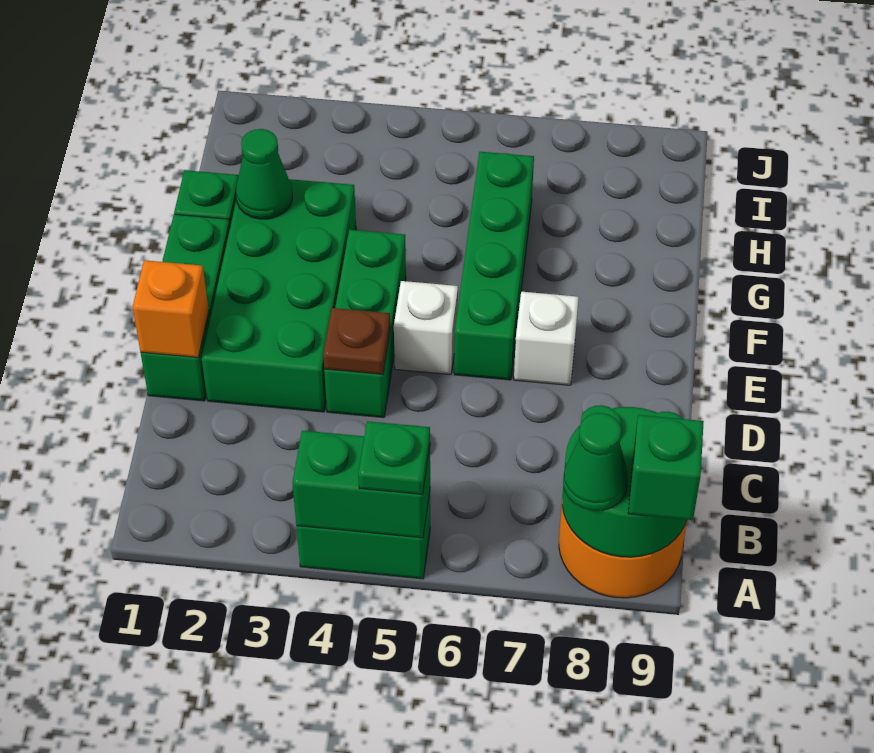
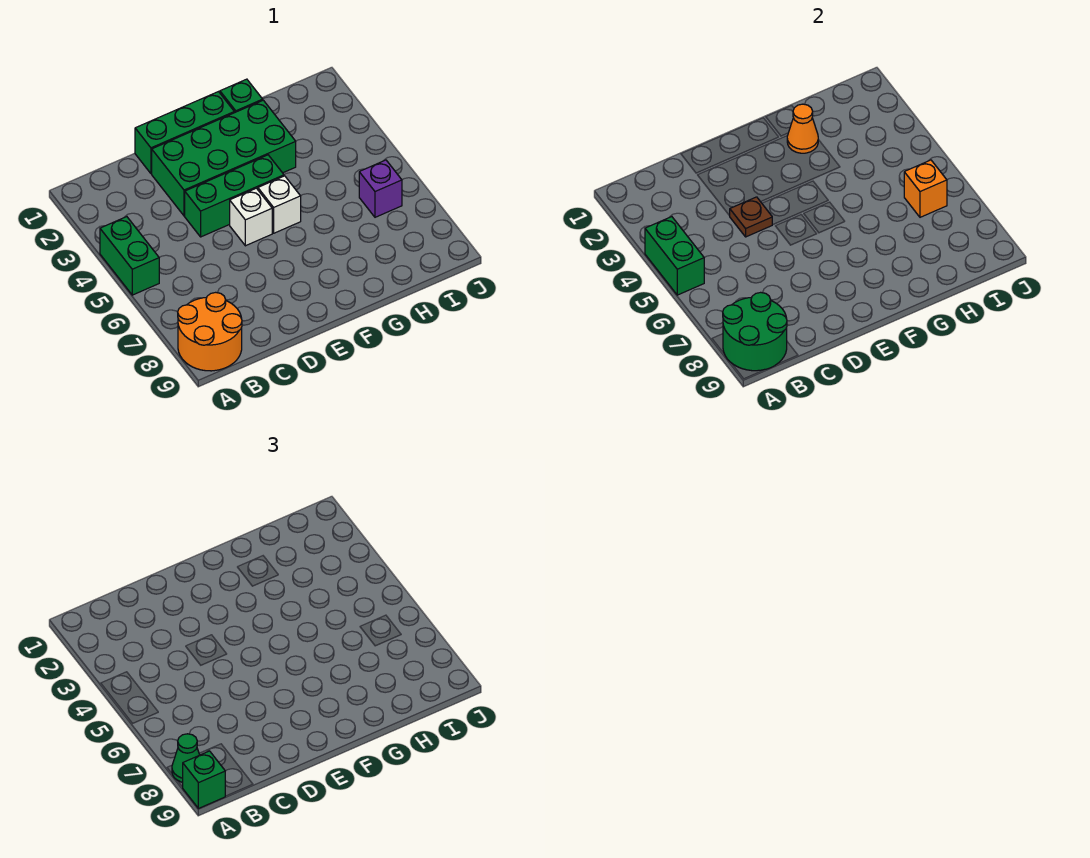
green plate A5 level 3 -> none
orange brick D1 level 2 -> orange brick I6 level 2
green brick E6:H6 level 1 -> none
white brick E7 level 1 -> white brick F5 level 1
green cone G2 level 2 -> orange cone G2 level 2
none -> purple brick I6 level 1

